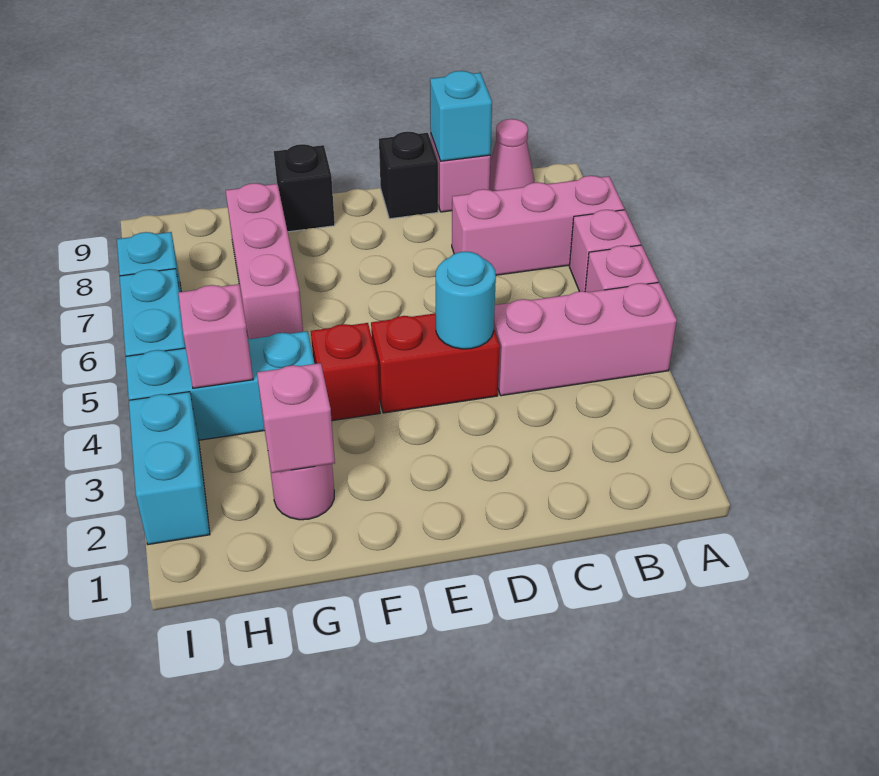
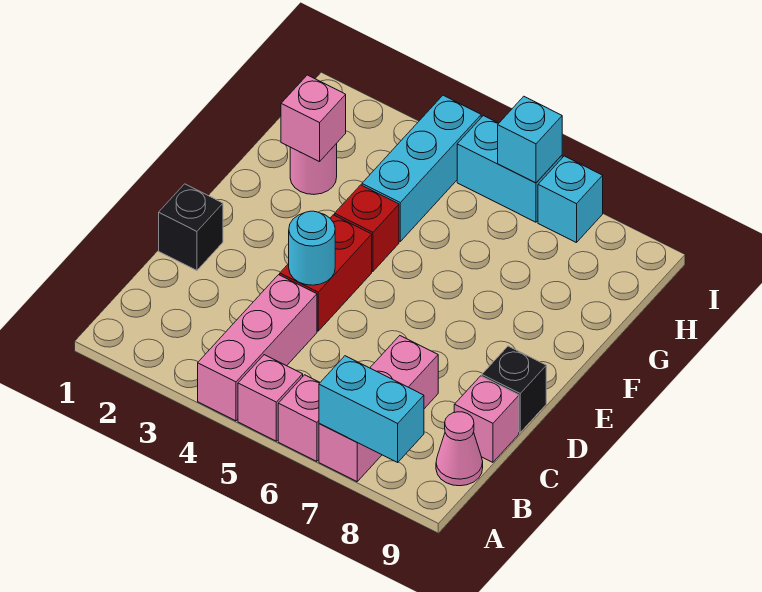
cyan brick C9 level 2 -> cyan brick I6 level 2
black brick F9 level 1 -> black brick D1 level 1
pink brick G6:G8 level 1 -> none
pink brick H4 level 2 -> none
cyan brick I2:I3 level 1 -> cyan brick A7:A8 level 2

